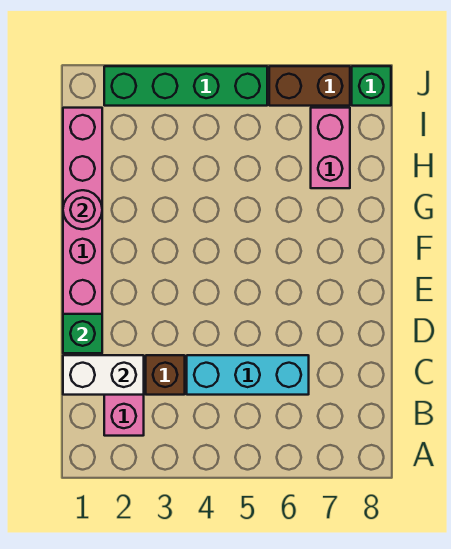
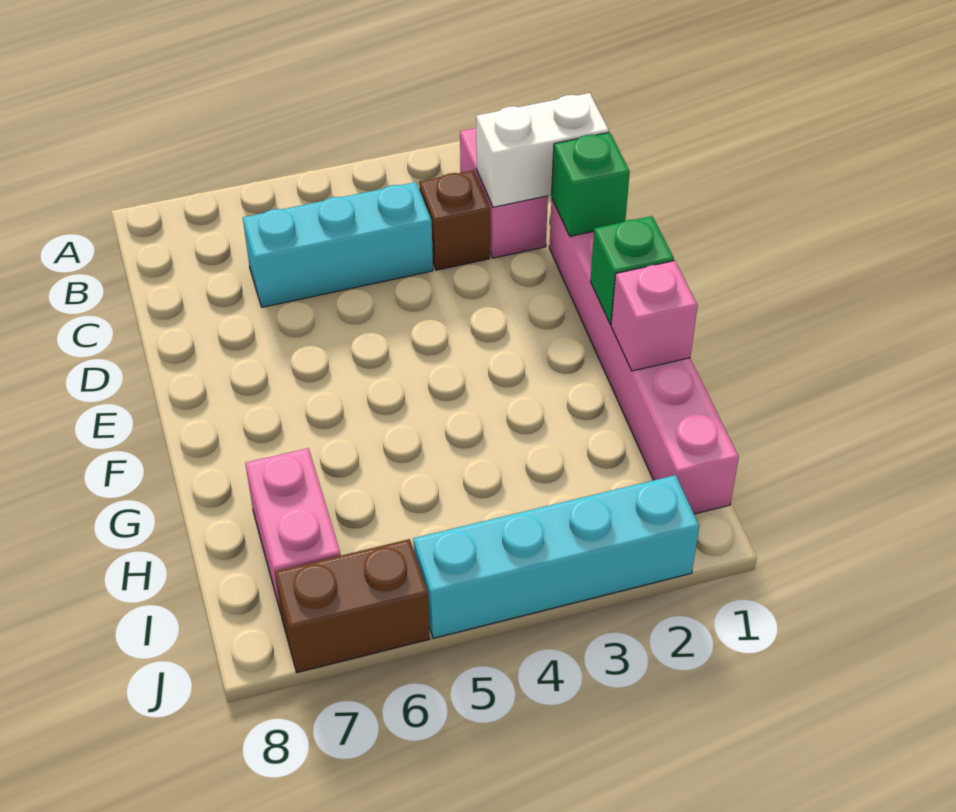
pink round brick G1 level 2 -> pink brick G1 level 2
green brick J2:J5 level 1 -> cyan brick J2:J5 level 1
green brick J8 level 1 -> green brick F1 level 2

